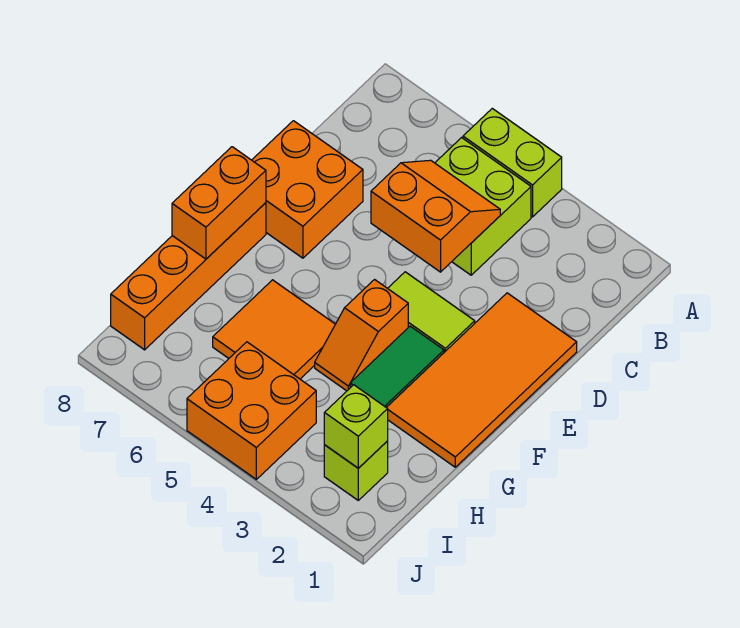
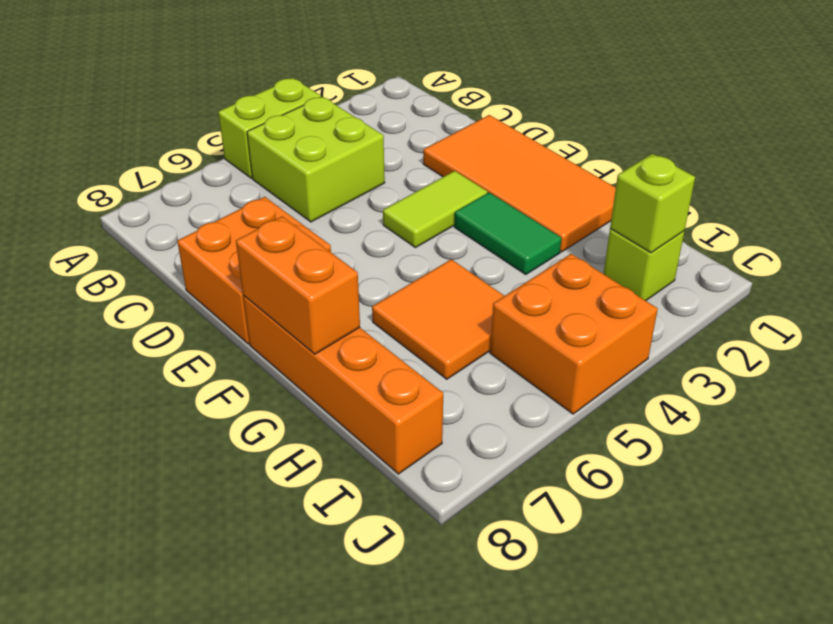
orange slope C4:D5 level 2 top D -> none
orange slope F4:G4 level 1 top F -> none

